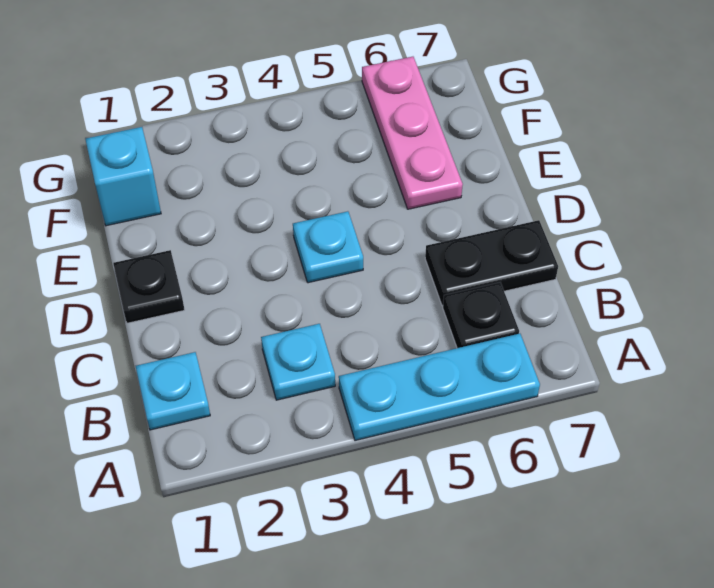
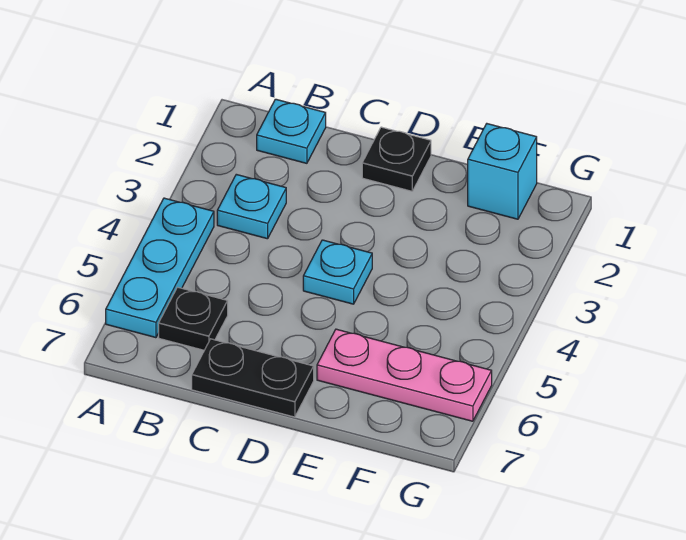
black plate C6:C7 level 1 -> black plate C7:D7 level 1

